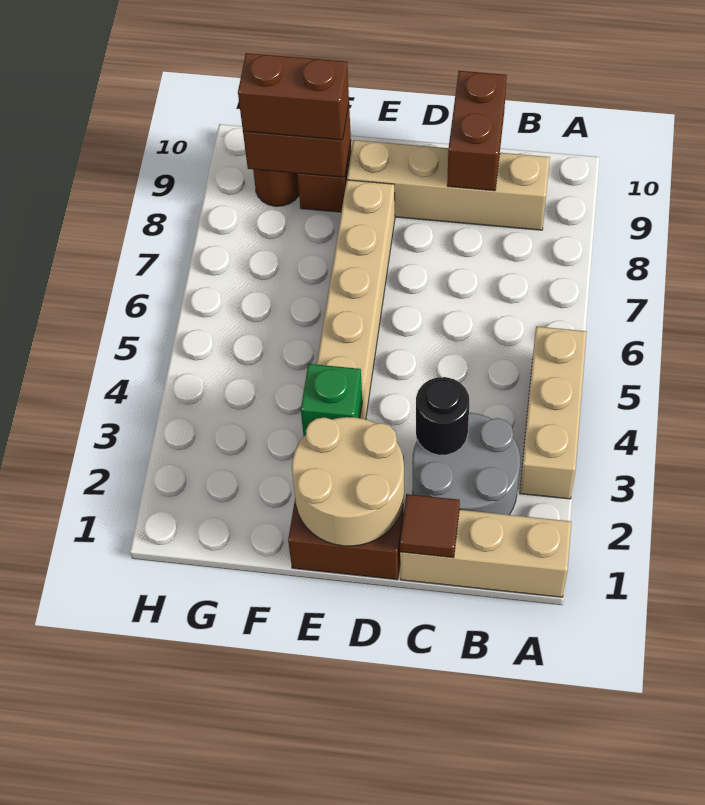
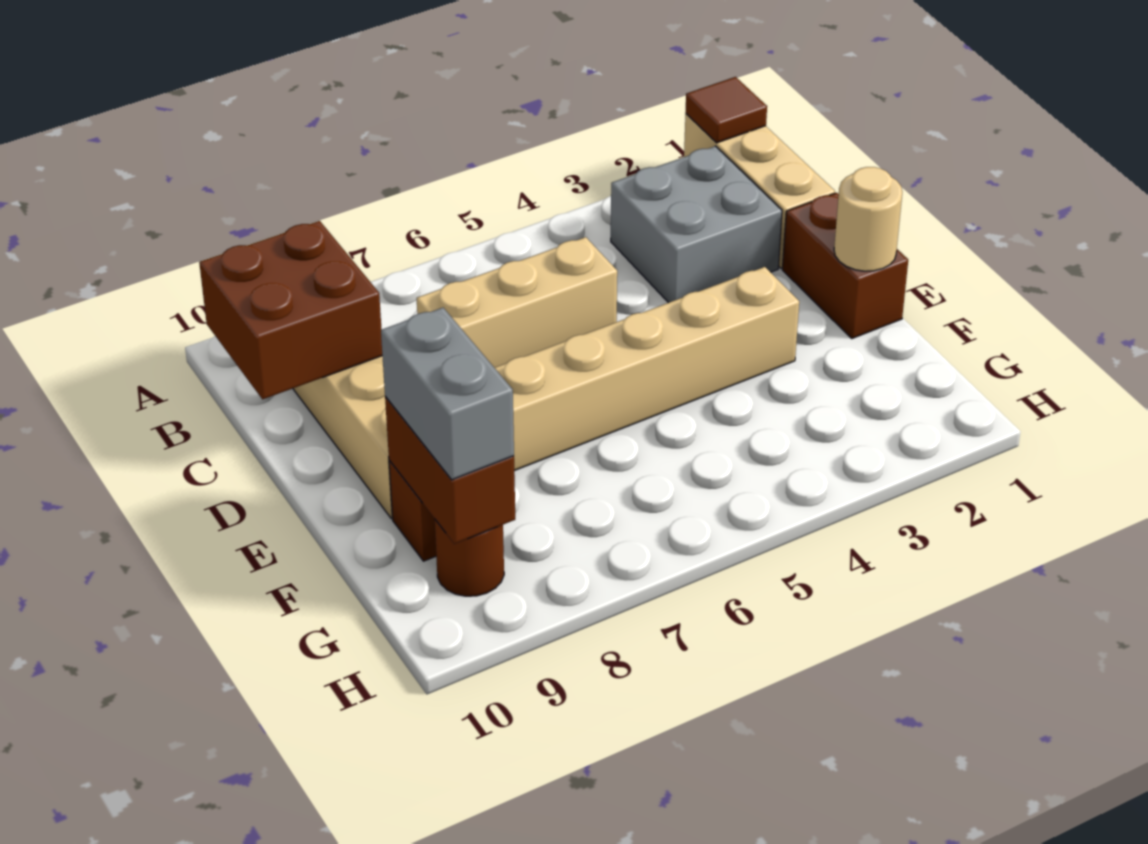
tan brick A3:A5 level 1 -> tan brick C5:C7 level 1
grey round brick B2:C3 level 1 -> grey brick B2:C3 level 1
brown tile C1 level 2 -> brown tile A1 level 2
black round brick C3 level 2 -> none
brown brick C9:C10 level 2 -> brown brick B9:C10 level 2
tan round brick D1:E2 level 2 -> tan round brick E1 level 2
green brick E3 level 2 -> none
brown brick F9:G9 level 3 -> grey brick F9:G9 level 3

